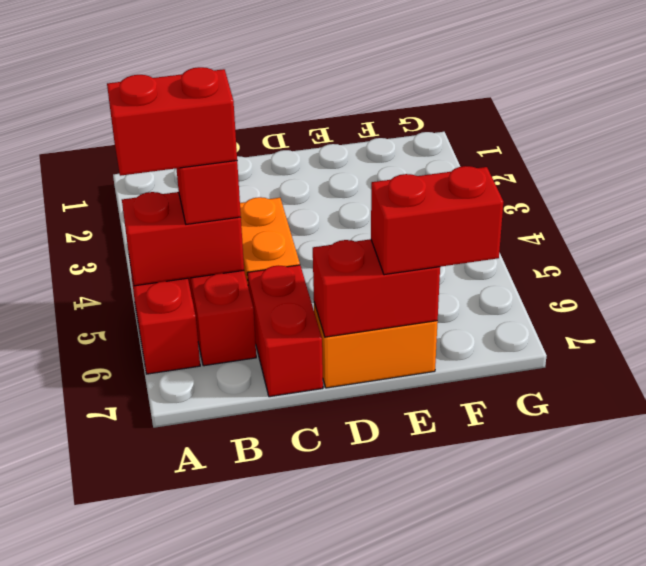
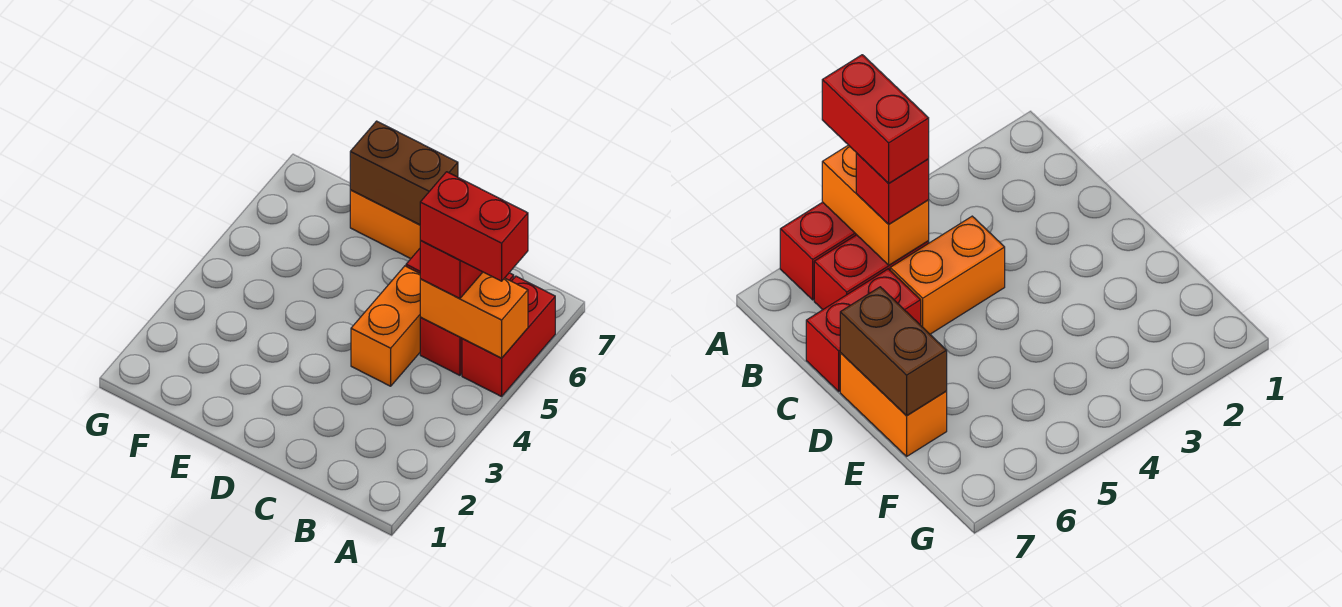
red brick A5:B5 level 2 -> orange brick A5:B5 level 2
red brick D7:E7 level 2 -> brown brick D7:E7 level 2
red brick E7:F7 level 3 -> none

